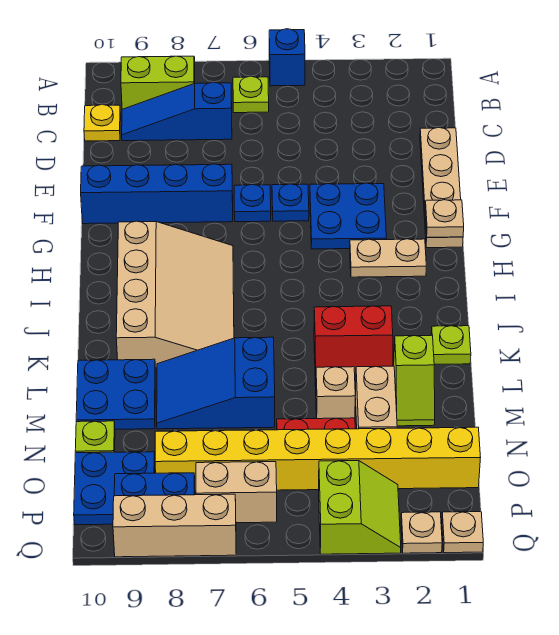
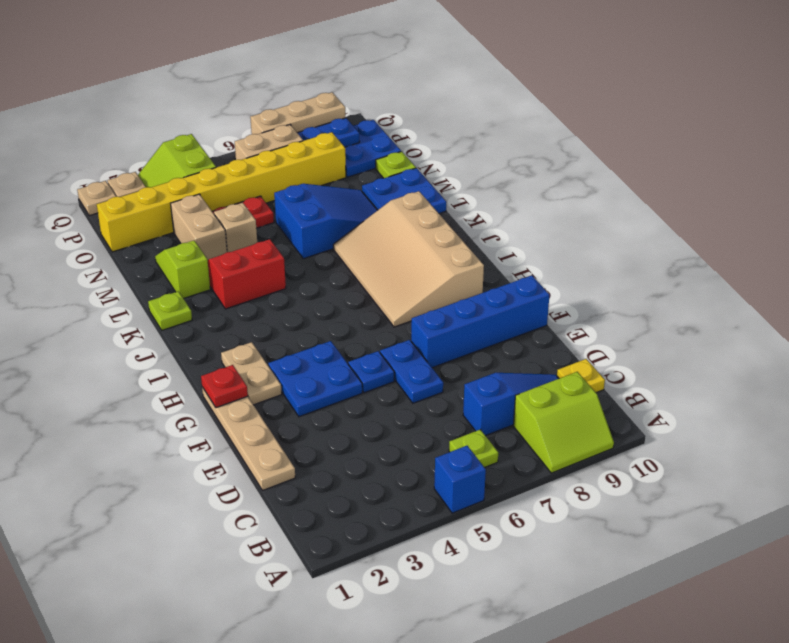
blue plate F6 level 1 -> blue plate E6:F6 level 1
tan plate G1 level 2 -> red plate G1 level 2
tan plate H2:H3 level 1 -> tan plate G2:H2 level 1

